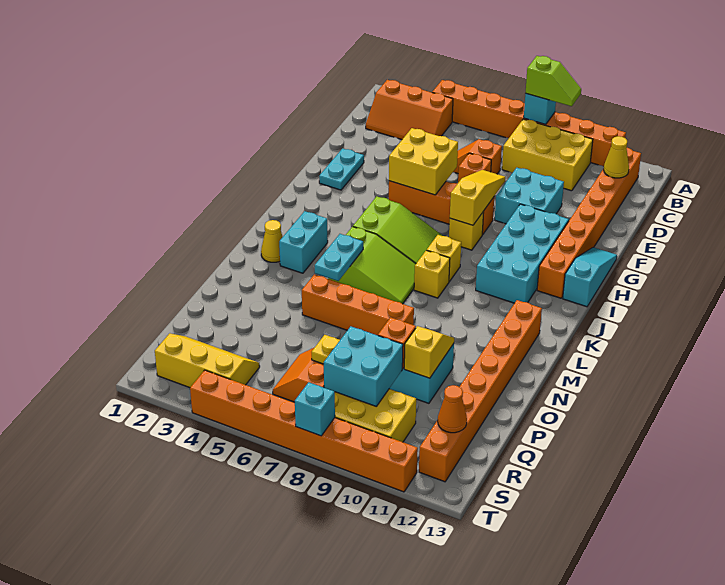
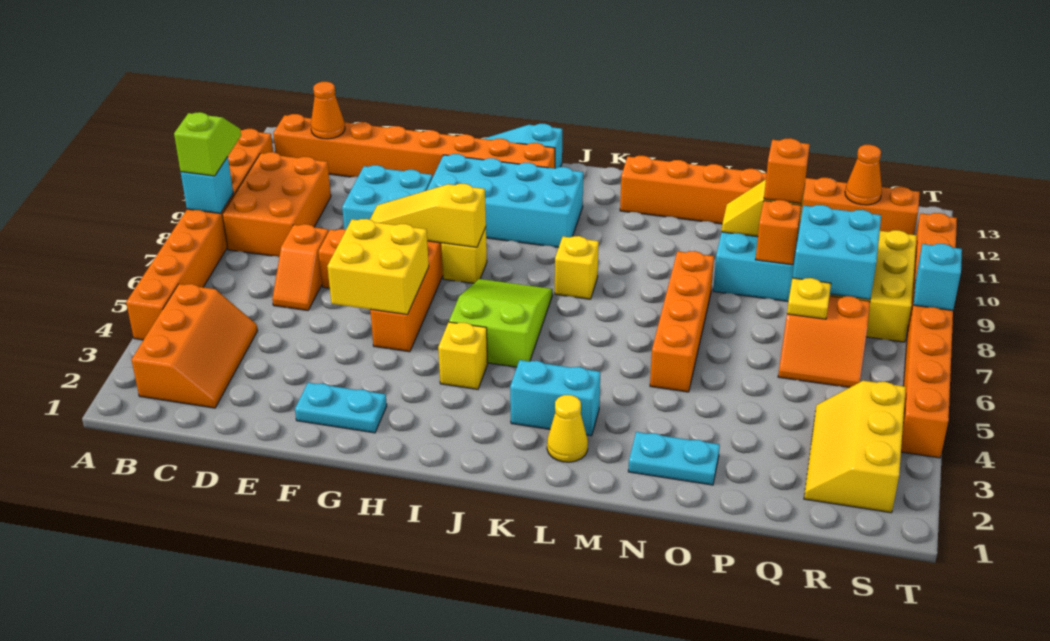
yellow brick B8:C10 level 1 -> orange brick B8:C10 level 1
yellow cone C12 level 2 -> orange cone C12 level 2
yellow brick J8 level 1 -> yellow brick I4 level 1
lime slope K5:L7 level 1 top 5 -> none
cyan plate L5:M5 level 2 -> cyan plate N2:O2 level 1
none -> orange brick P10 level 3

